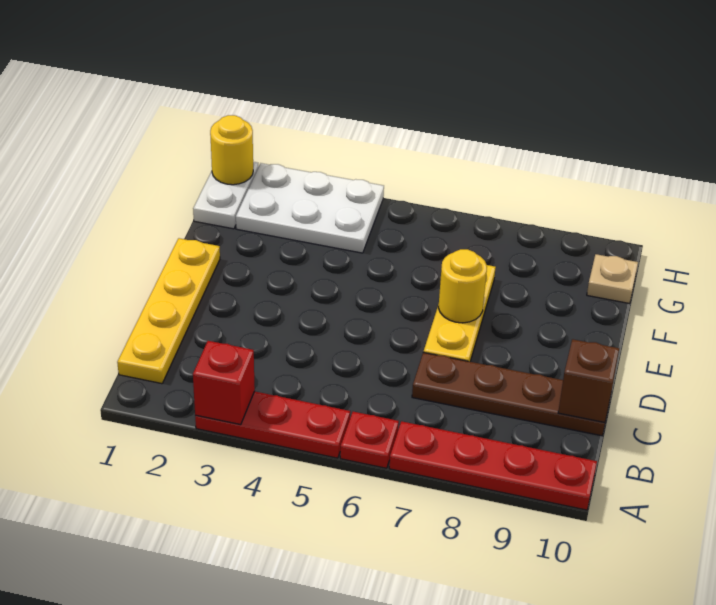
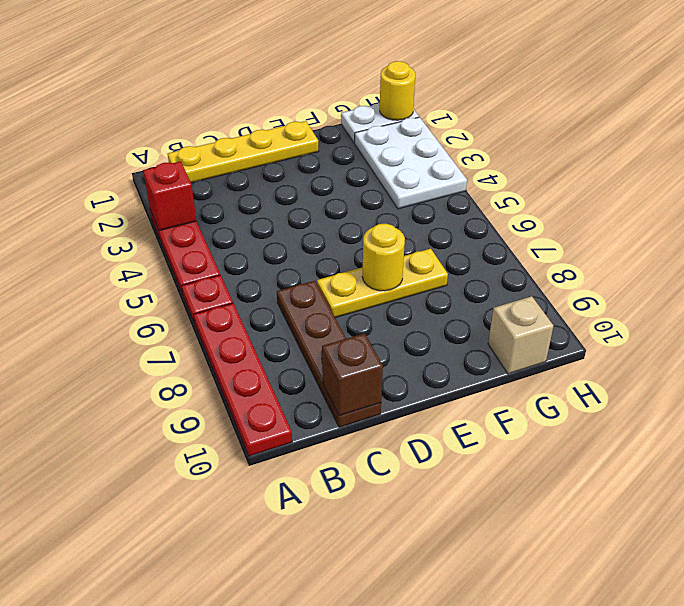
tan plate G10 level 1 -> tan brick G10 level 1

